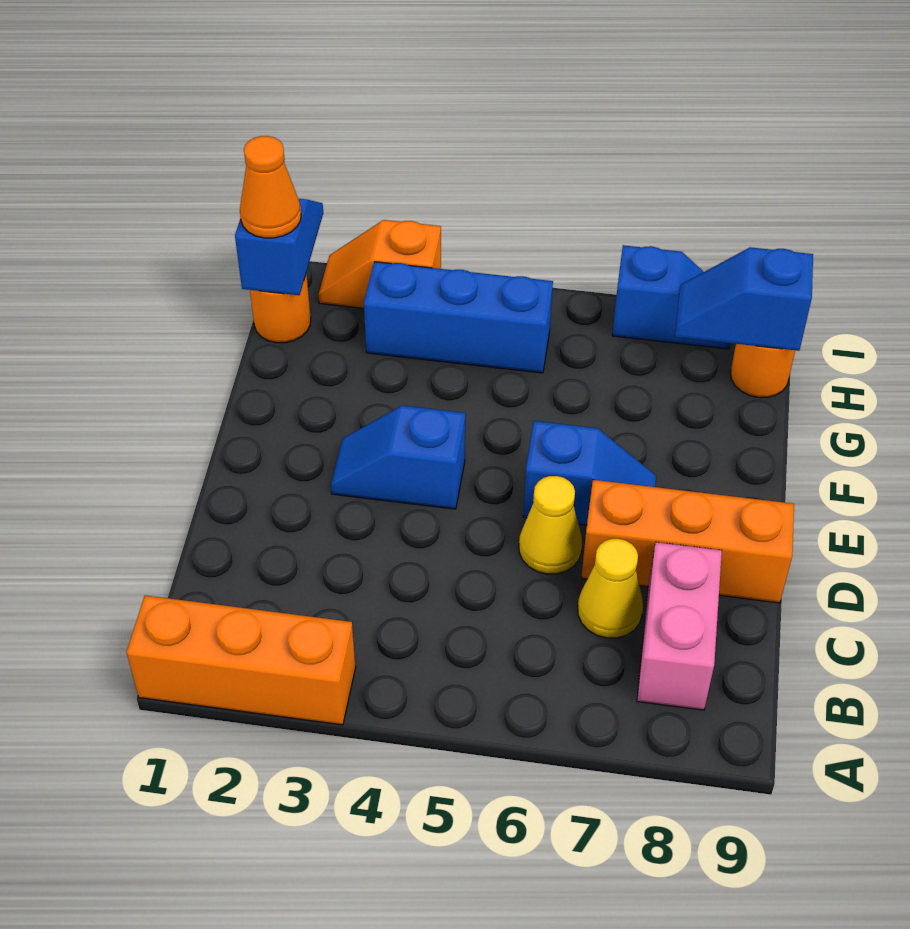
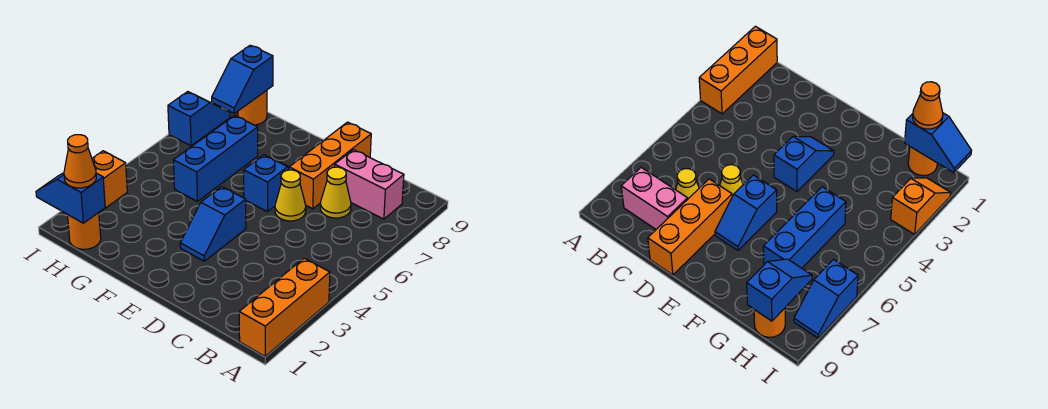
blue brick H3:H5 level 1 -> blue brick G5:G7 level 1

